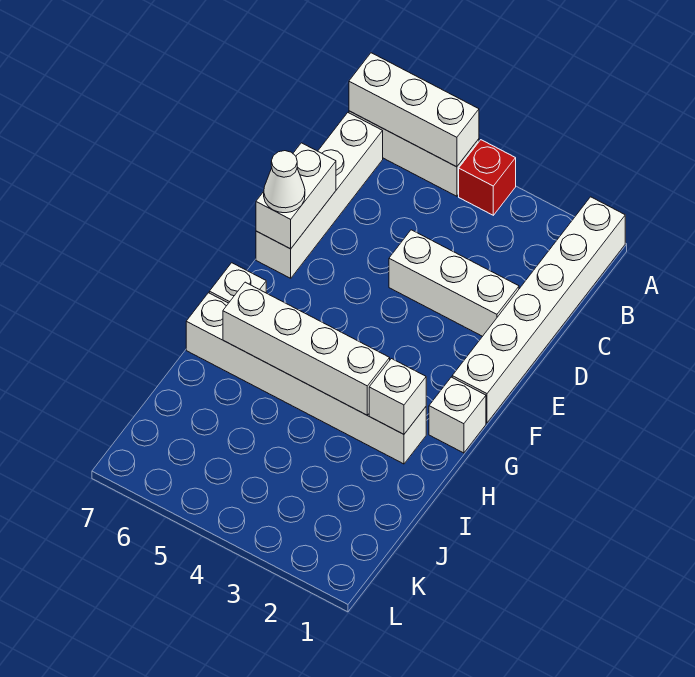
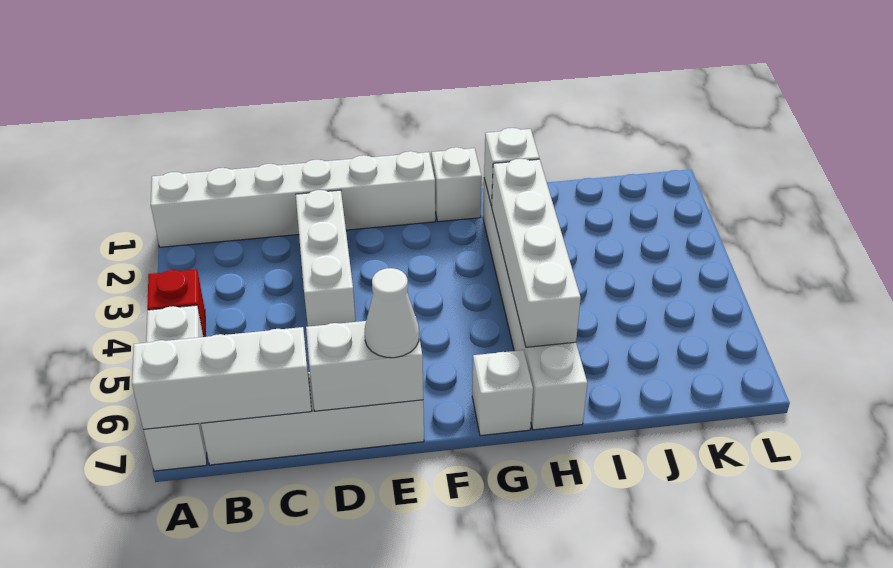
white brick A5:A7 level 2 -> white brick A7:C7 level 2

